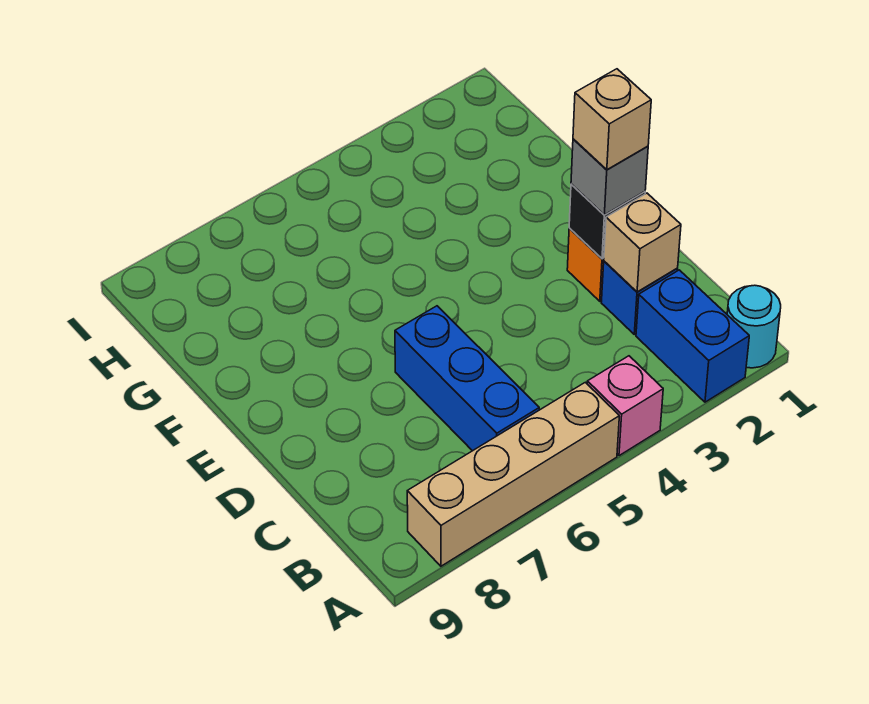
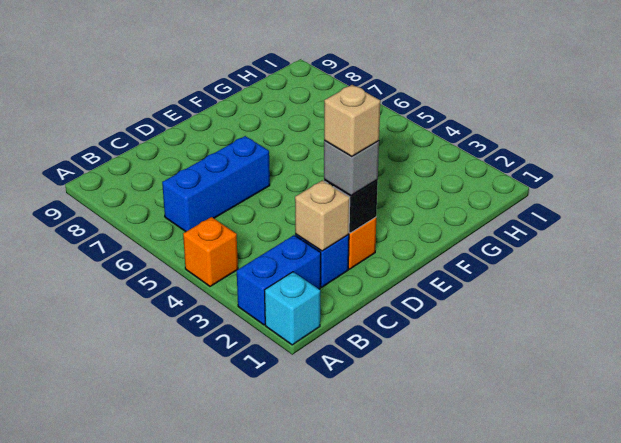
cyan round brick A1 level 1 -> cyan brick A1 level 1
pink brick A4 level 1 -> orange brick A4 level 1
tan brick A5:A8 level 1 -> none

